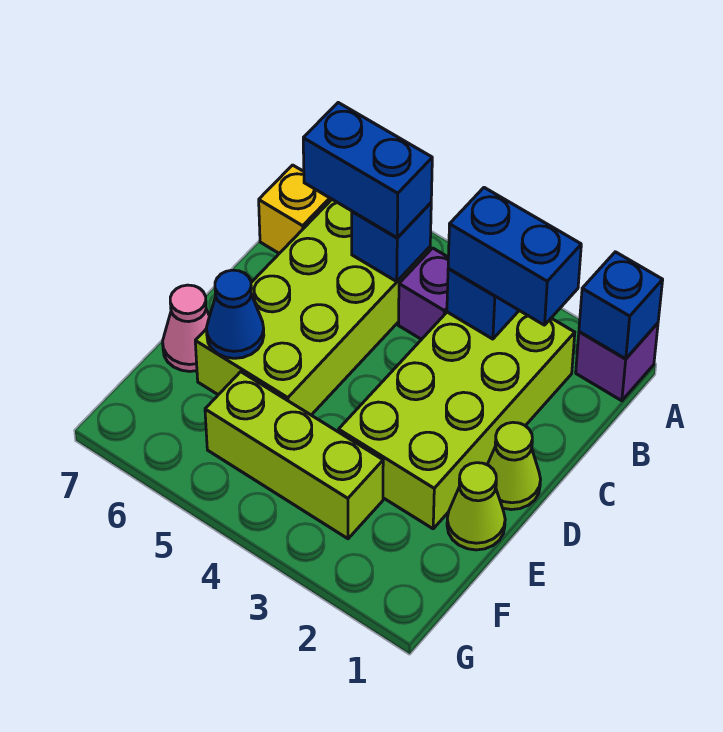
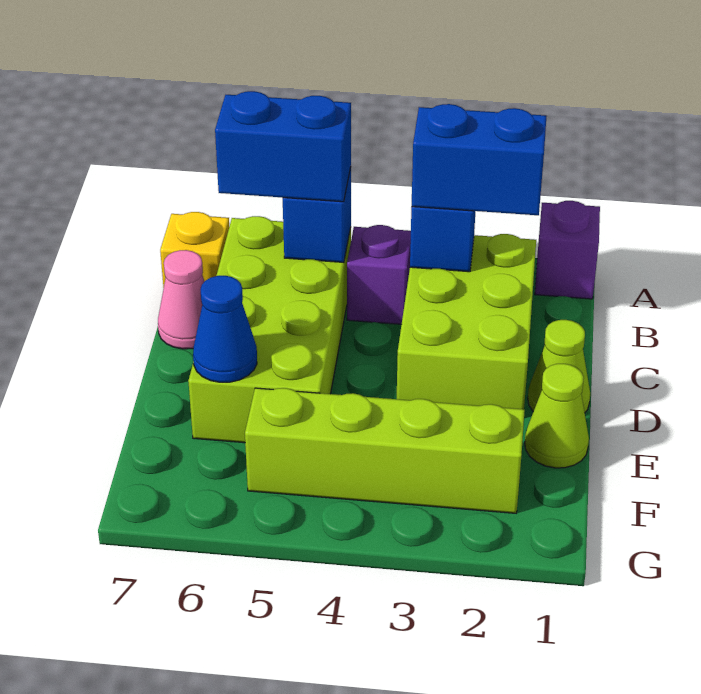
blue brick A1 level 2 -> none
lime brick B2:E3 level 1 -> lime brick B2:D3 level 1
pink cone E7 level 1 -> pink cone C7 level 1
lime brick F3:F5 level 1 -> lime brick F2:F5 level 1

